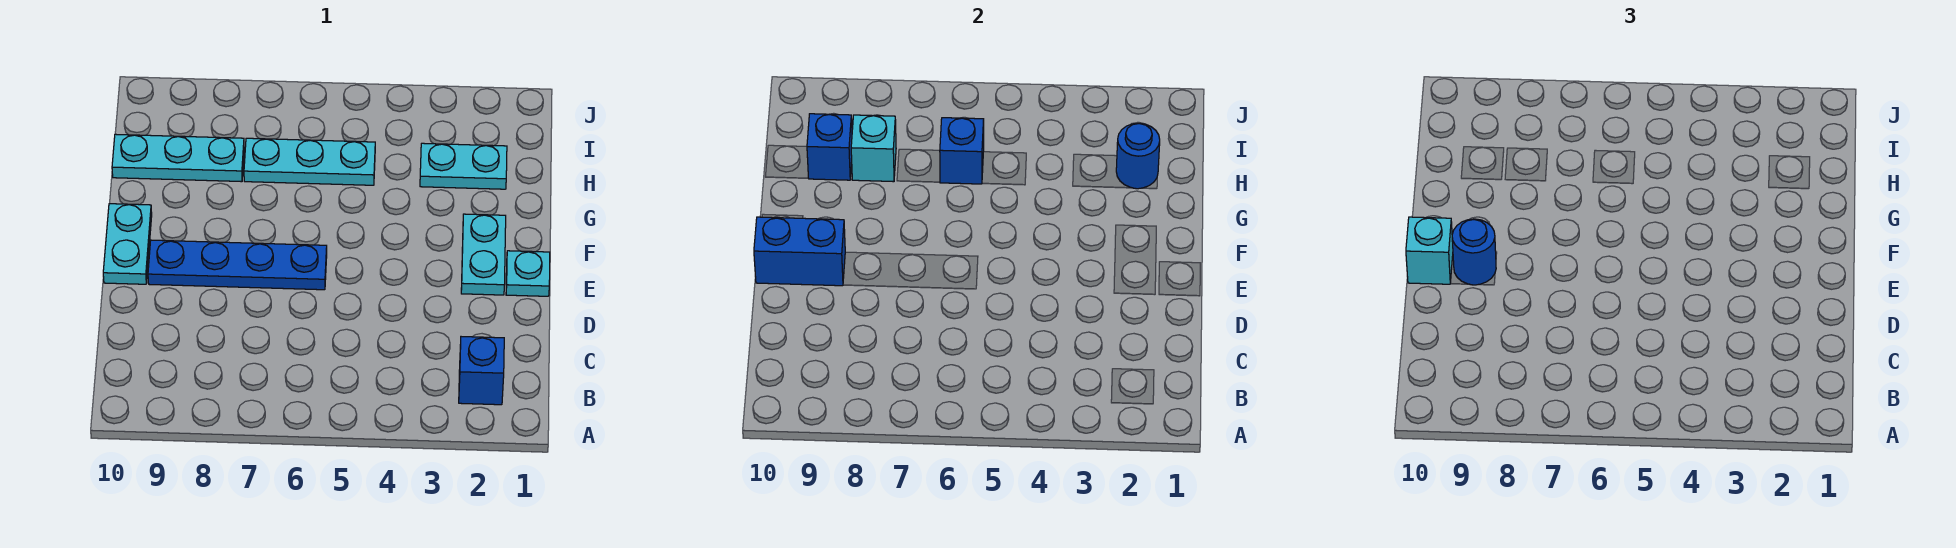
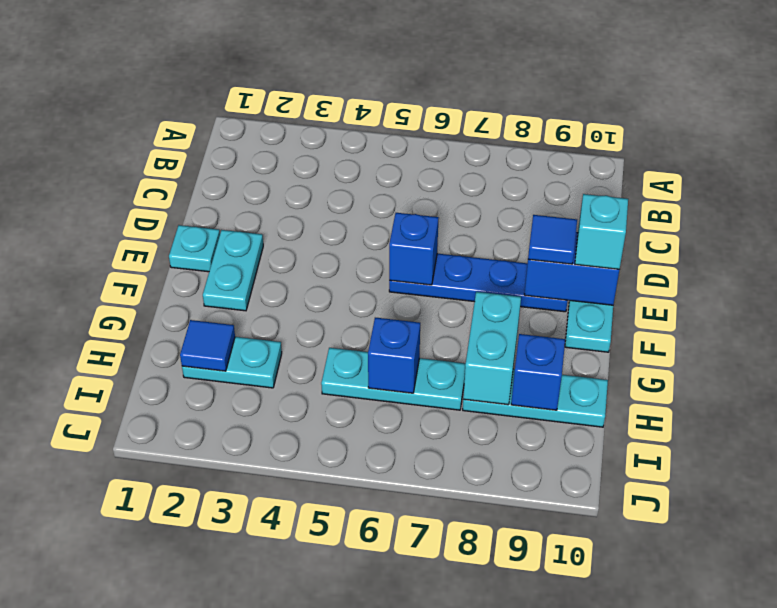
blue brick B2 level 1 -> blue brick E6 level 2
blue round brick E9 level 3 -> blue tile E9 level 3
blue round brick H2 level 2 -> blue tile H2 level 2
cyan brick H8 level 2 -> cyan brick G8:H8 level 2

